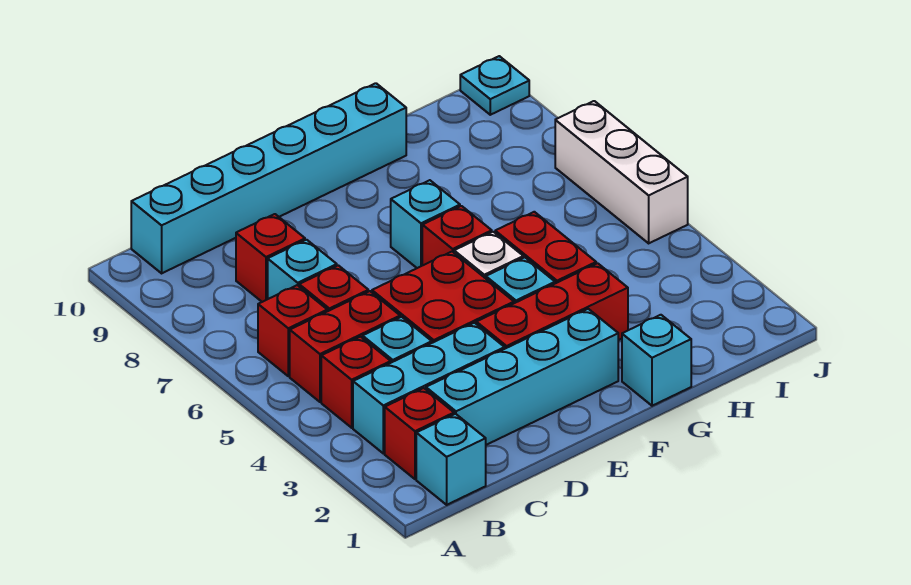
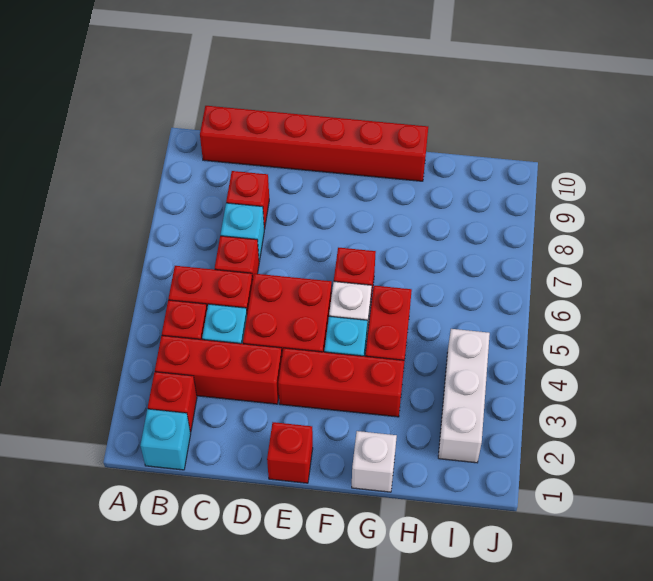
cyan brick B3:D3 level 1 -> red brick B3:D3 level 1
red brick B6 level 1 -> red brick E1 level 1
cyan brick B10:G10 level 1 -> red brick B10:G10 level 1
cyan brick C2:F2 level 1 -> none
cyan brick F7 level 1 -> none
cyan brick G1 level 1 -> white brick G1 level 1
white brick J5:J7 level 1 -> white brick I2:I4 level 1
cyan plate J10 level 1 -> none

